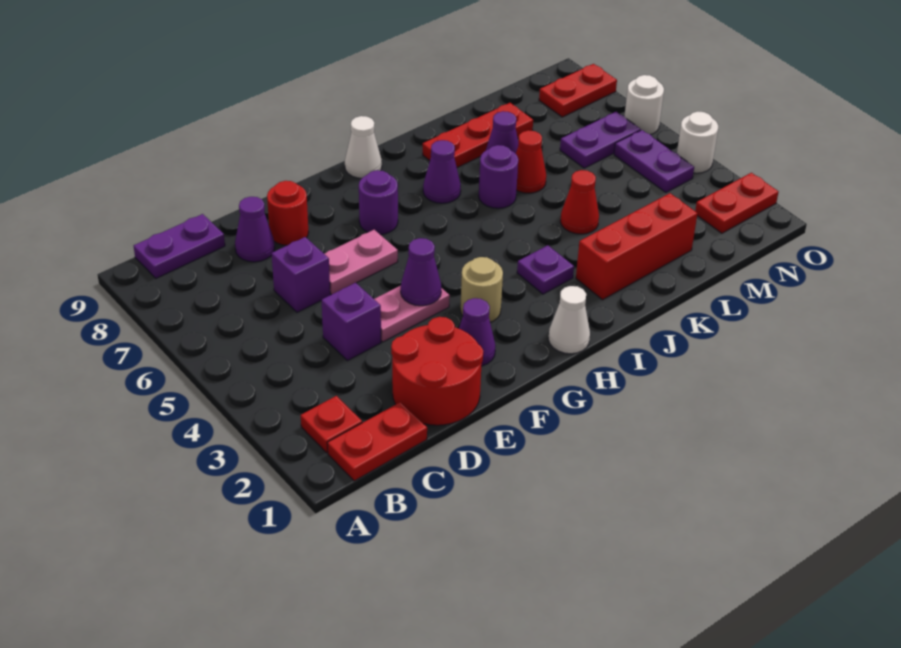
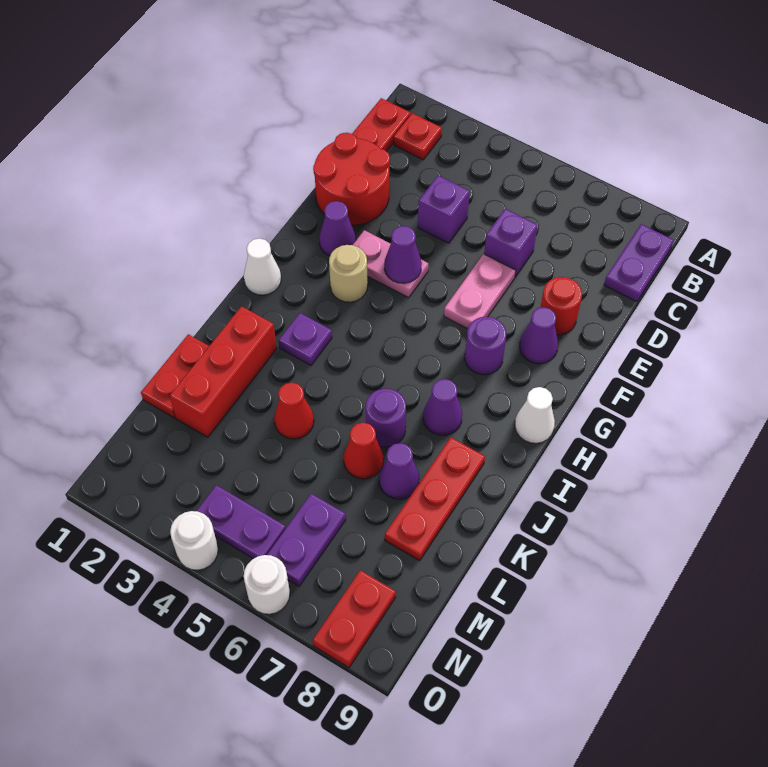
purple cone D8 level 1 -> purple cone F8 level 1
pink plate E4:F4 level 1 -> pink plate F3:F4 level 1
red plate N2:O2 level 1 -> red plate K1:L1 level 1

